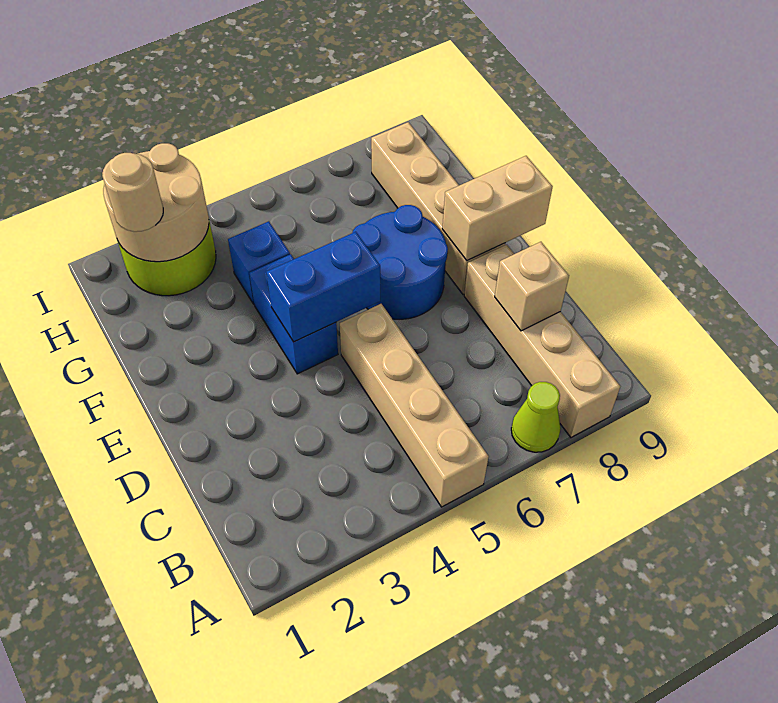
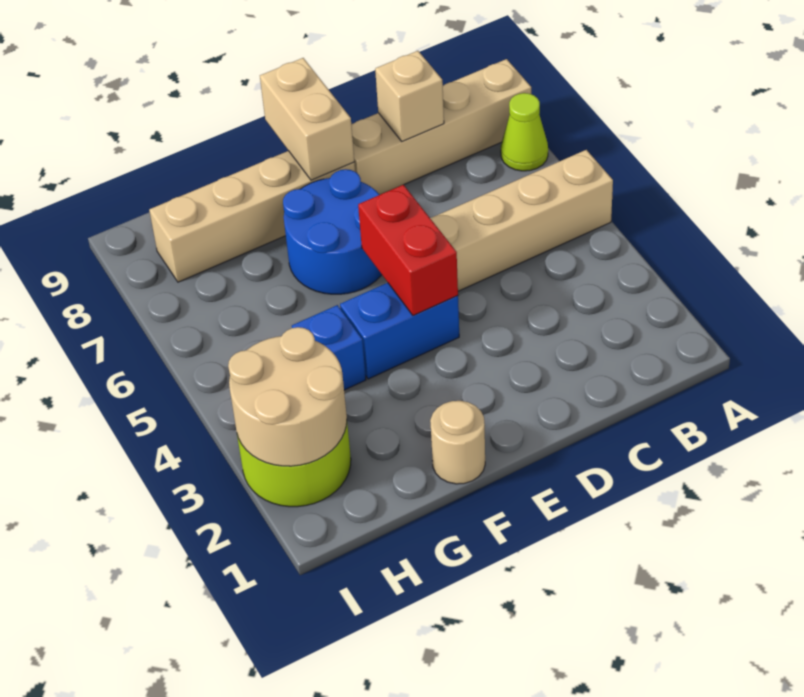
blue brick E4:E5 level 2 -> red brick E4:E5 level 2
tan round brick H2 level 3 -> tan round brick F1 level 1

